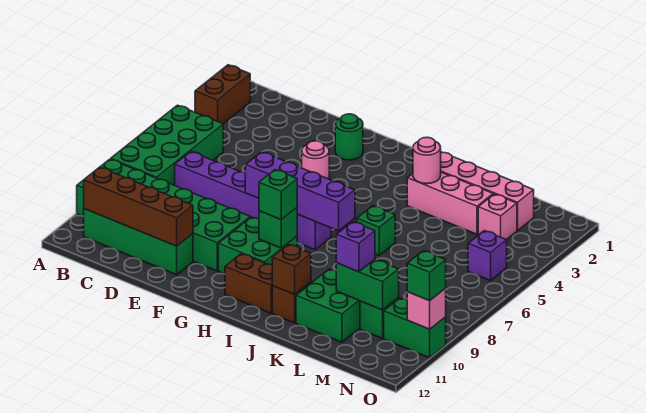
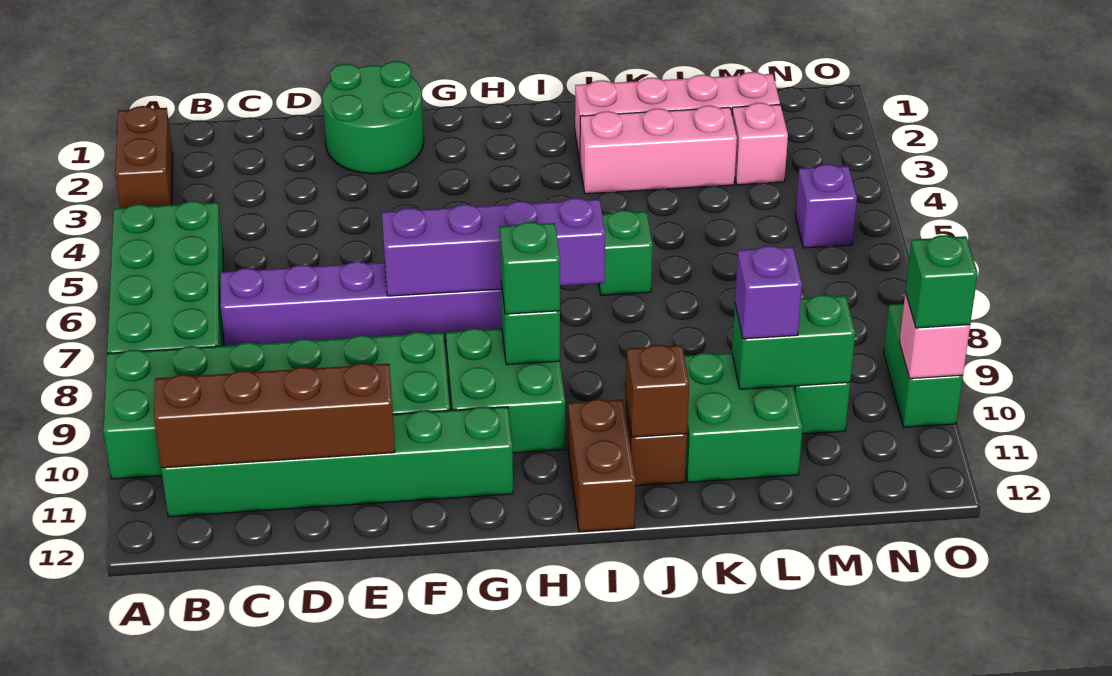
green brick B11:E11 level 1 -> green brick B11:G11 level 1
green round brick F2 level 1 -> green round brick E1:F2 level 1
pink round brick F4 level 1 -> none
brown brick H11:I11 level 1 -> brown brick I11:I12 level 1
pink round brick J3 level 2 -> none
green brick N10:O10 level 1 -> green brick O9:O10 level 1

